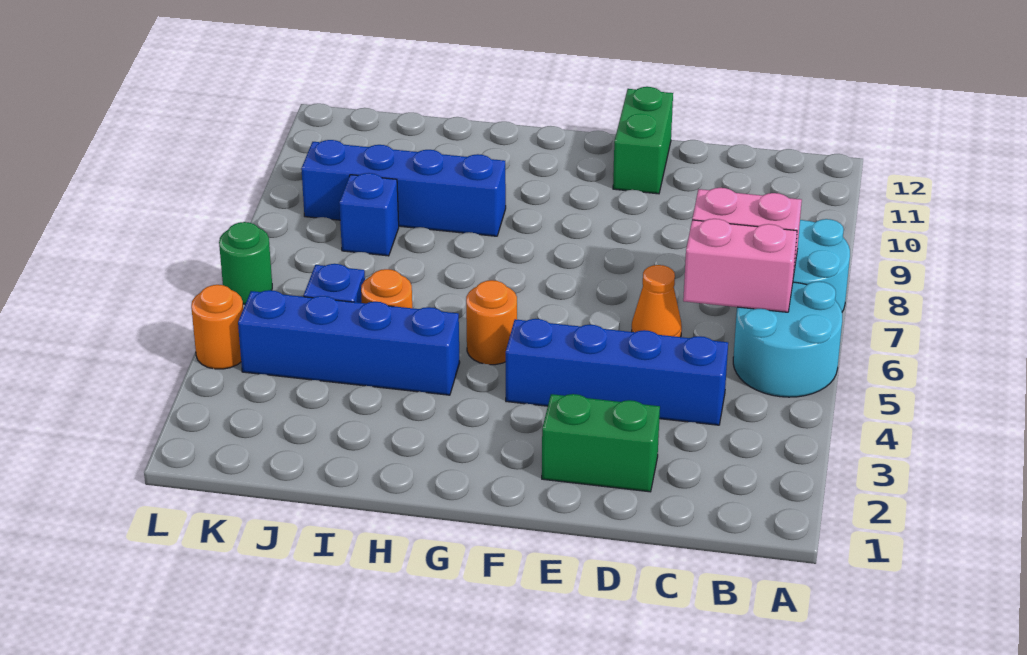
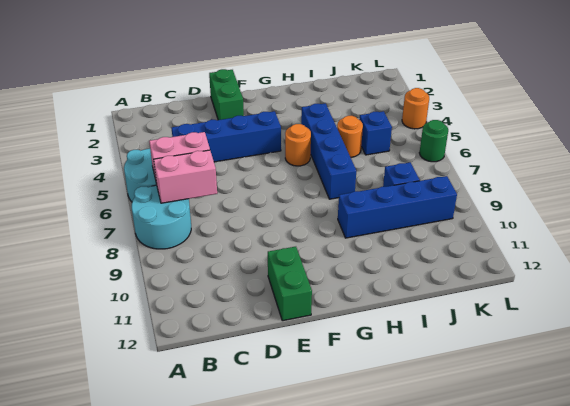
green brick D2:E2 level 1 -> green brick E1:E2 level 1
orange cone D6 level 1 -> none
blue brick H4:K4 level 1 -> blue brick H4:H7 level 1

